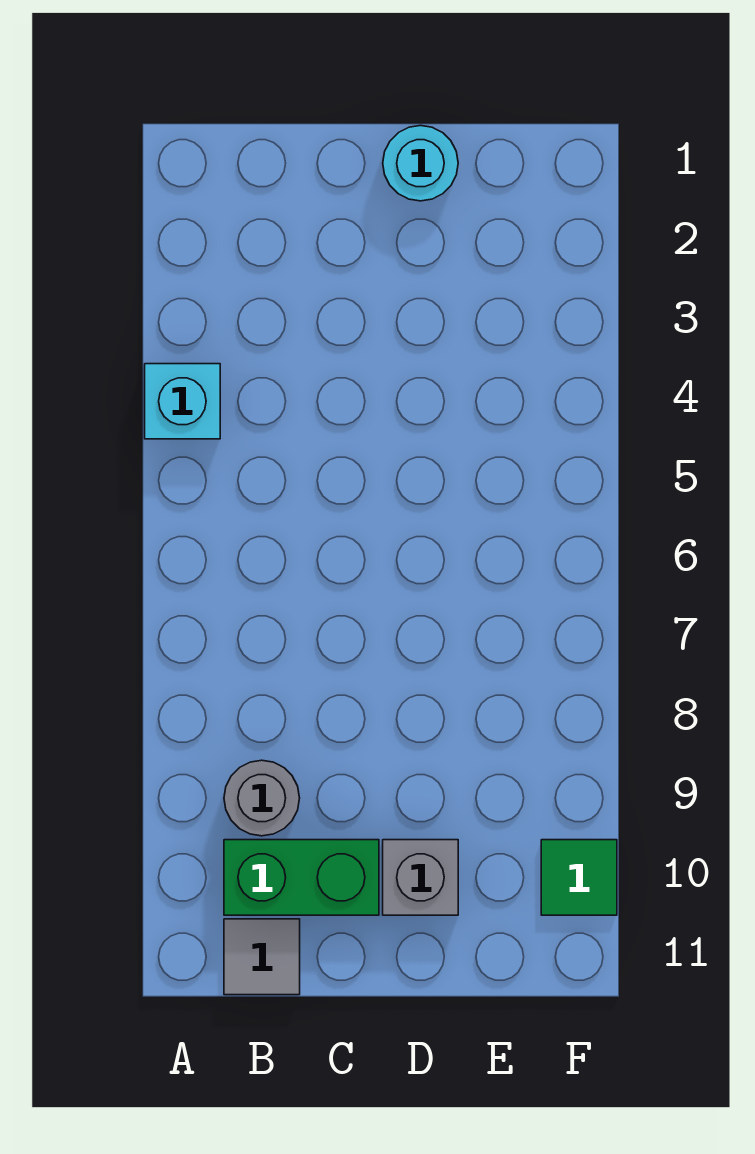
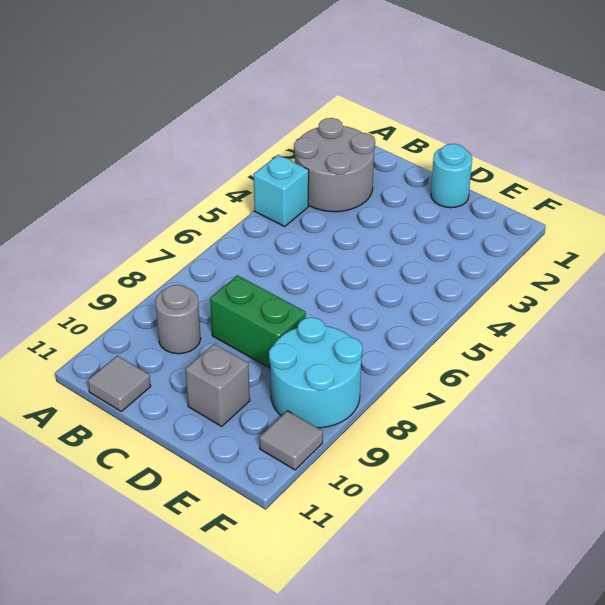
none -> grey round brick A2:B3 level 1
green brick B10:C10 level 1 -> green brick C8:D8 level 1
none -> cyan round brick E8:F9 level 1
green tile F10 level 1 -> grey tile F10 level 1

